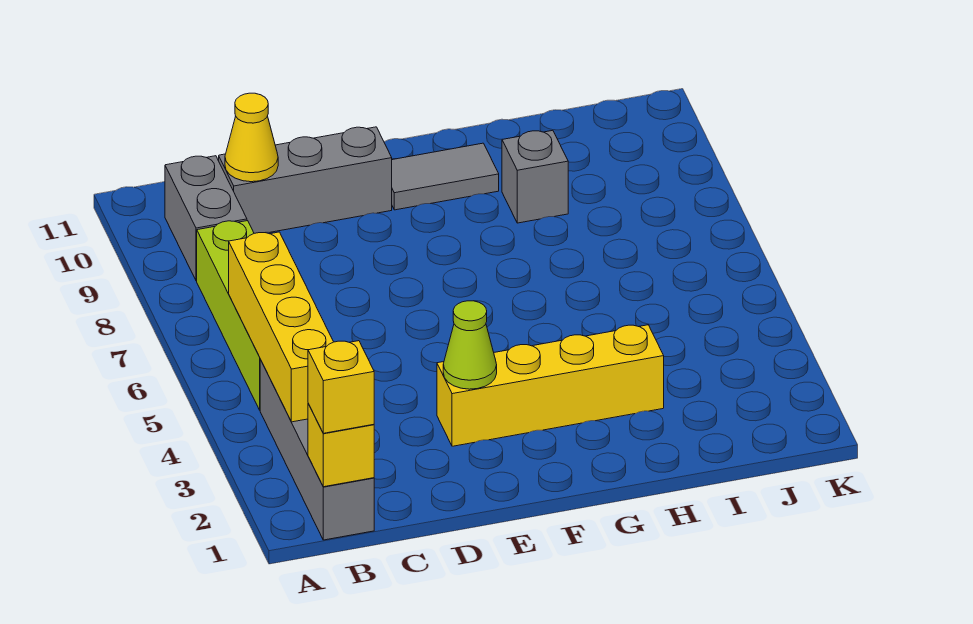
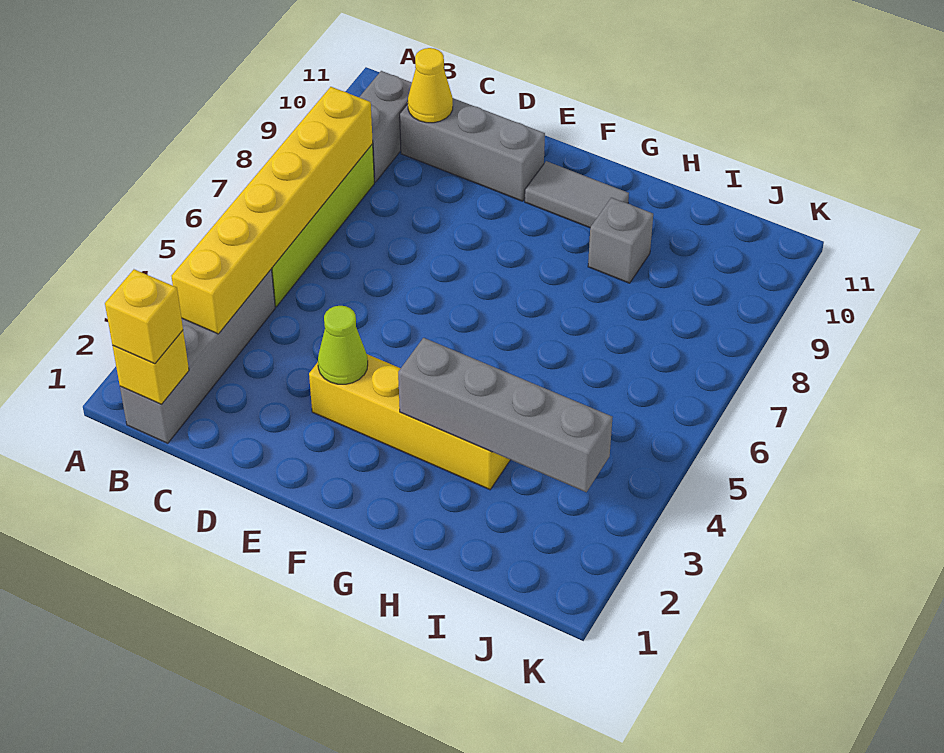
yellow brick B3:B6 level 2 -> yellow brick B3:B8 level 2
none -> grey brick G3:J3 level 2

